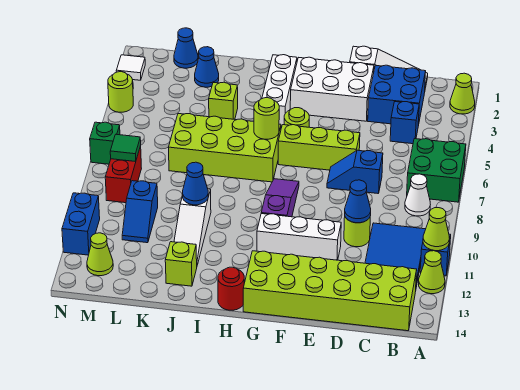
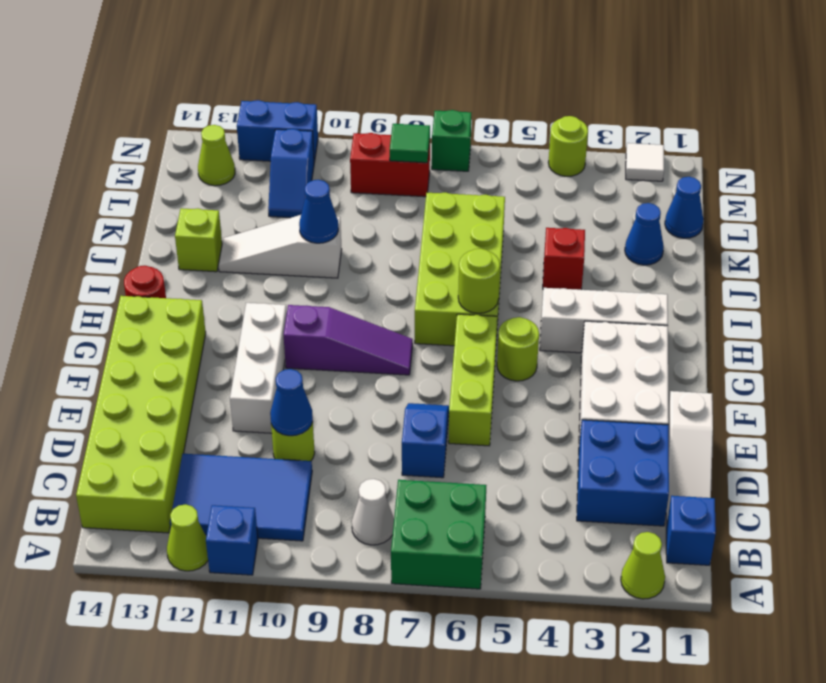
lime cone A11 level 2 -> none
blue brick C4 level 1 -> blue brick B1 level 1
lime brick J4 level 1 -> red brick J4 level 1
blue slope L10:L11 level 1 top 10 -> blue slope L11:M11 level 1 top M

